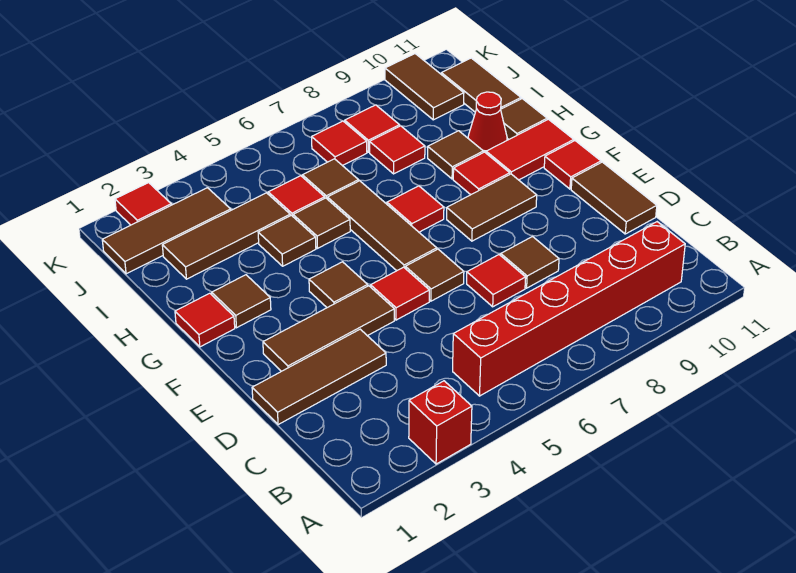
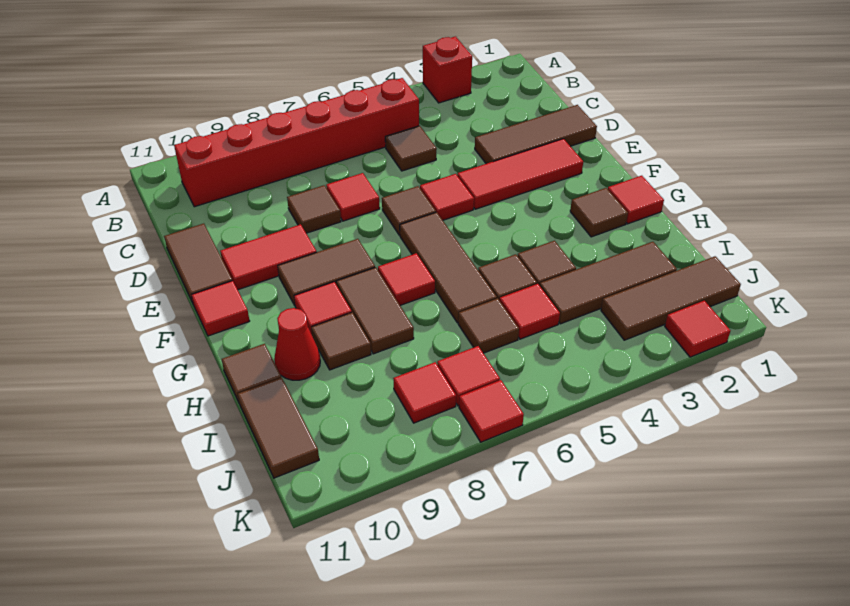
brown tile E2:E4 level 1 -> red tile E2:E4 level 1
brown tile F4 level 1 -> brown tile C5 level 1
red tile G10:G11 level 1 -> red tile E9:E10 level 1
red tile I8 level 1 -> red tile K7 level 1
brown tile J10:K10 level 1 -> brown tile G8:H8 level 1

